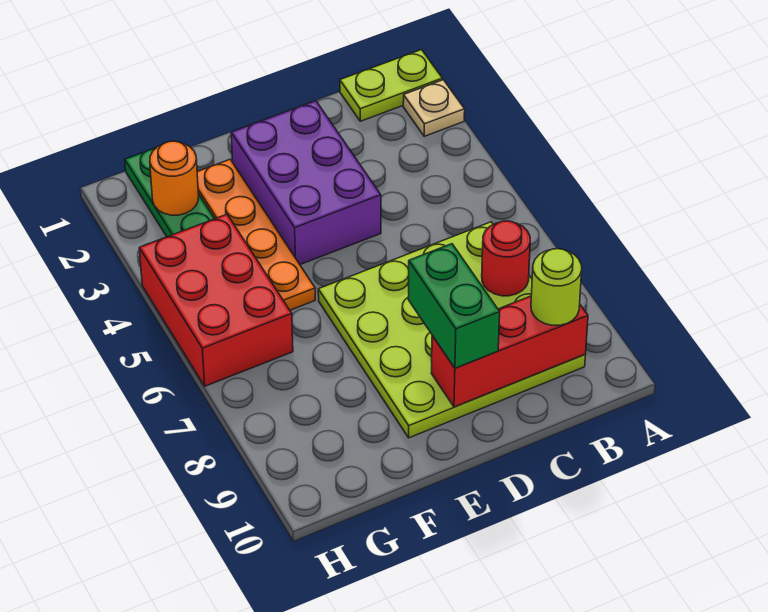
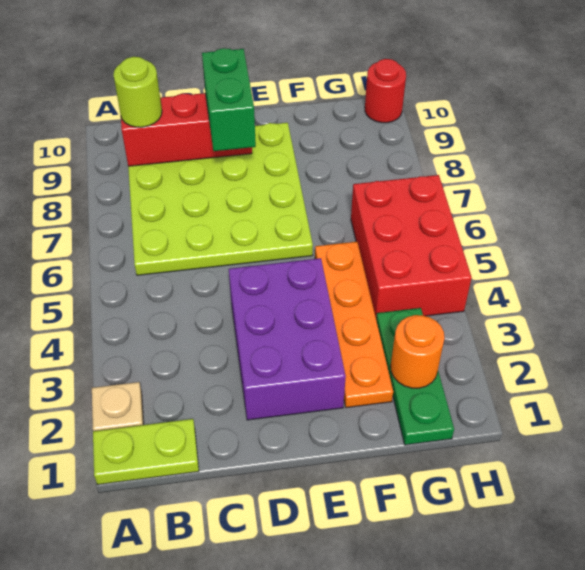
red round brick B7 level 2 -> red round brick H10 level 1

